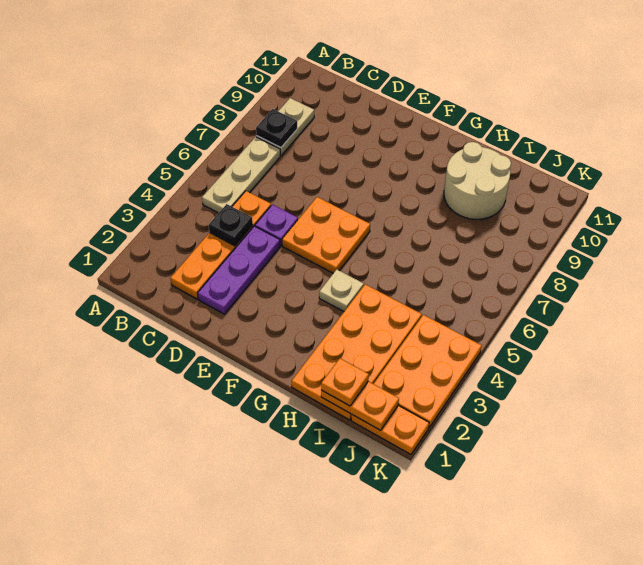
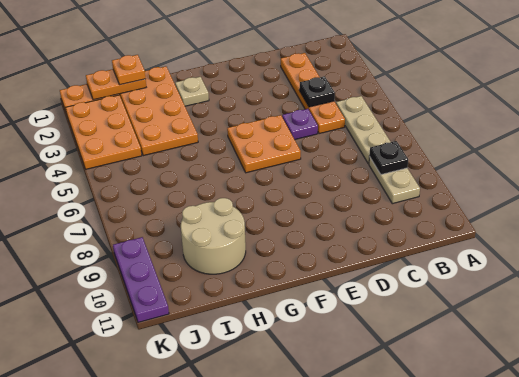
purple plate D2:D4 level 1 -> purple plate K9:K11 level 1
tan plate G4 level 1 -> tan plate G2 level 1

